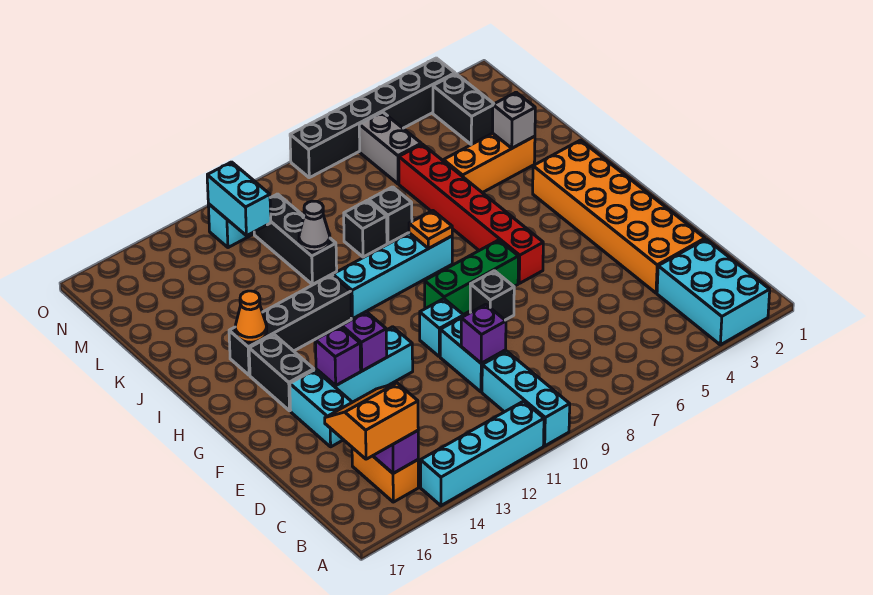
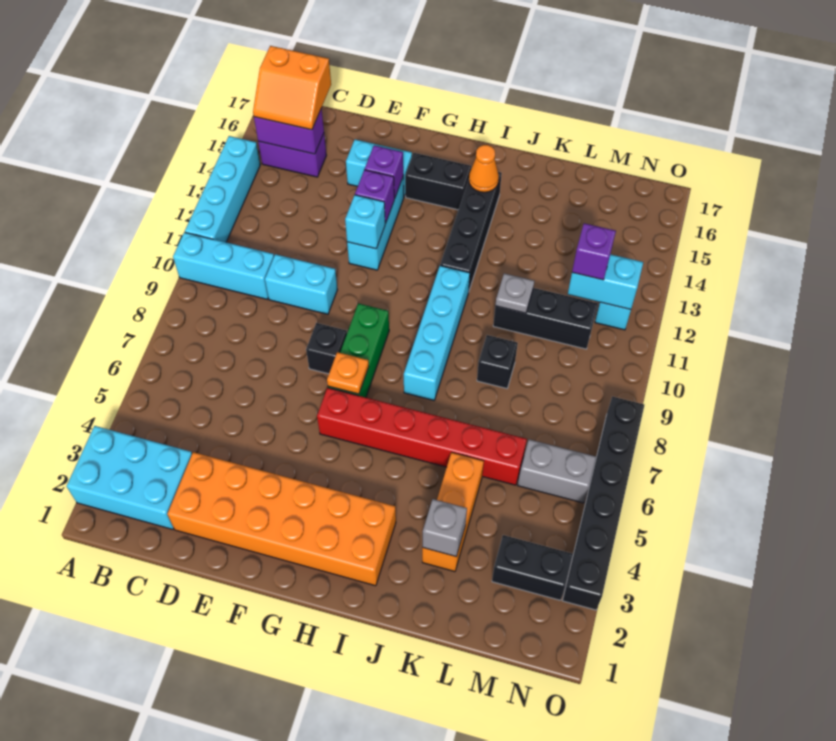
orange brick B15:C15 level 1 -> purple brick B15:C15 level 1
orange slope B15:C16 level 3 top B -> orange slope B15:C16 level 3 top 16
purple brick D10 level 2 -> purple brick M12 level 3
cyan brick F10 level 1 -> cyan brick F12 level 2
orange plate I8 level 2 -> orange plate G7 level 2
black brick K8 level 1 -> none
grey cone K11 level 2 -> grey plate K11 level 2

